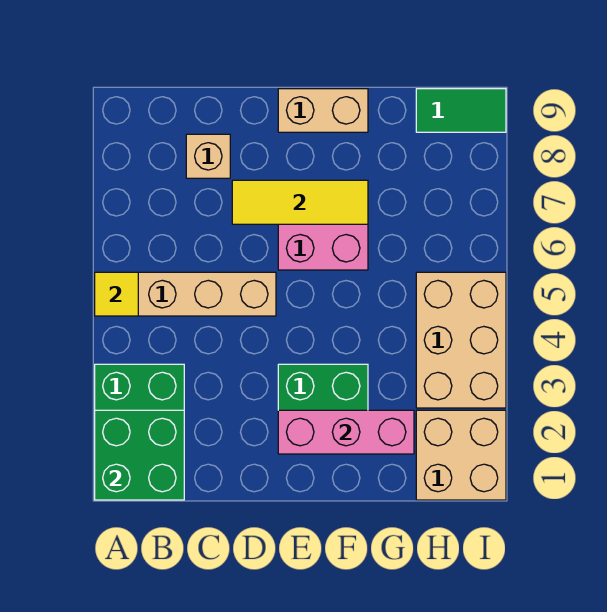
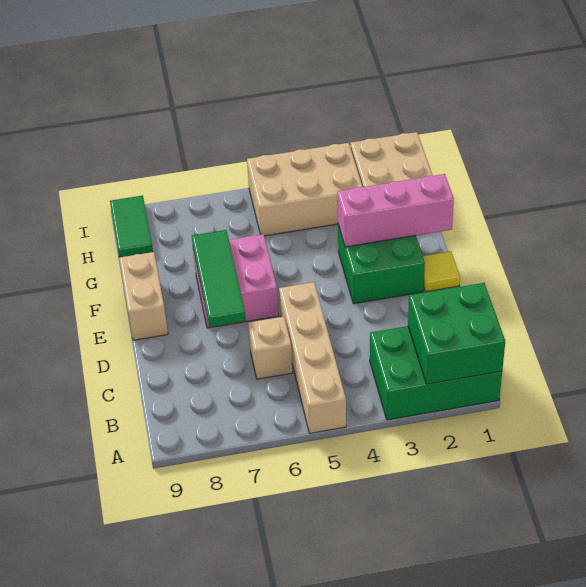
yellow tile A5 level 2 -> yellow tile E1 level 1
tan brick C8 level 1 -> tan brick C6 level 1
yellow tile D7:F7 level 2 -> green tile D7:F7 level 2
pink brick E2:G2 level 2 -> pink brick F1:F3 level 2

